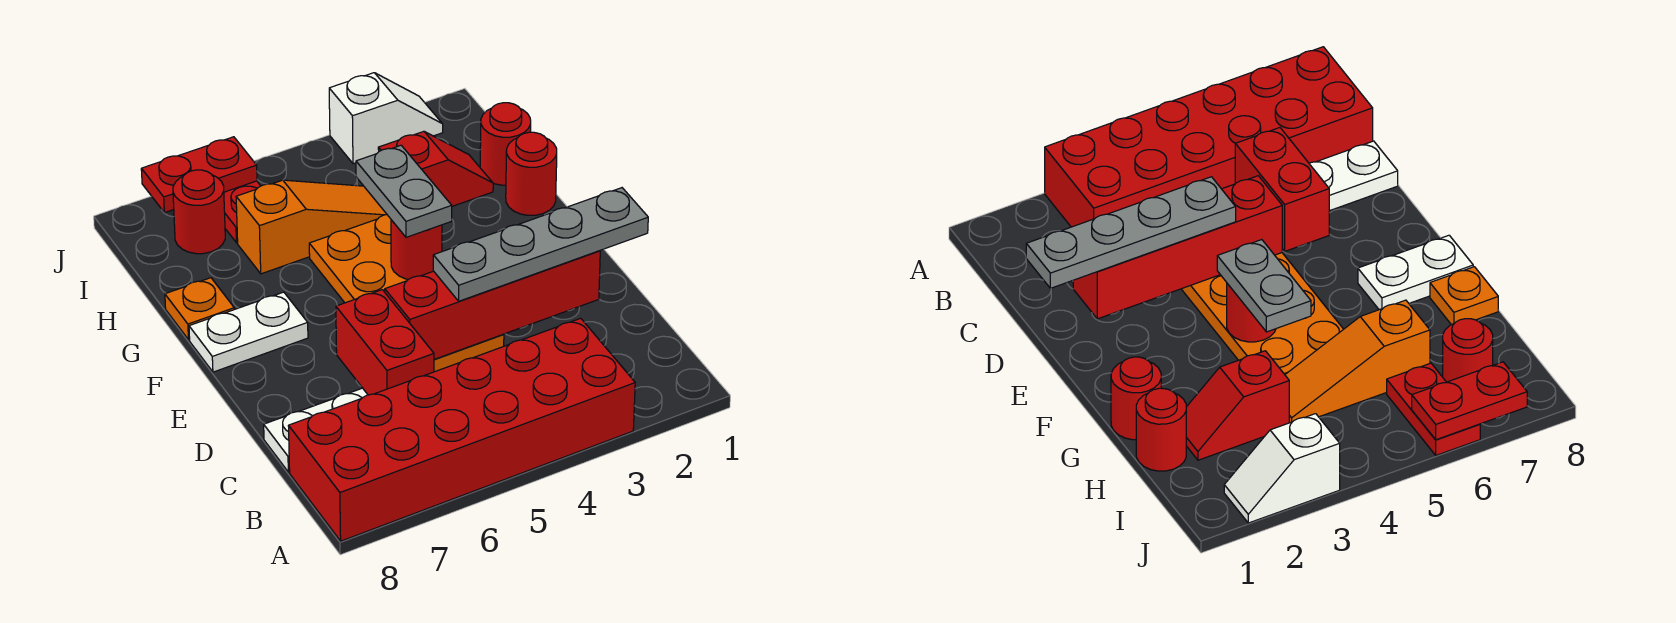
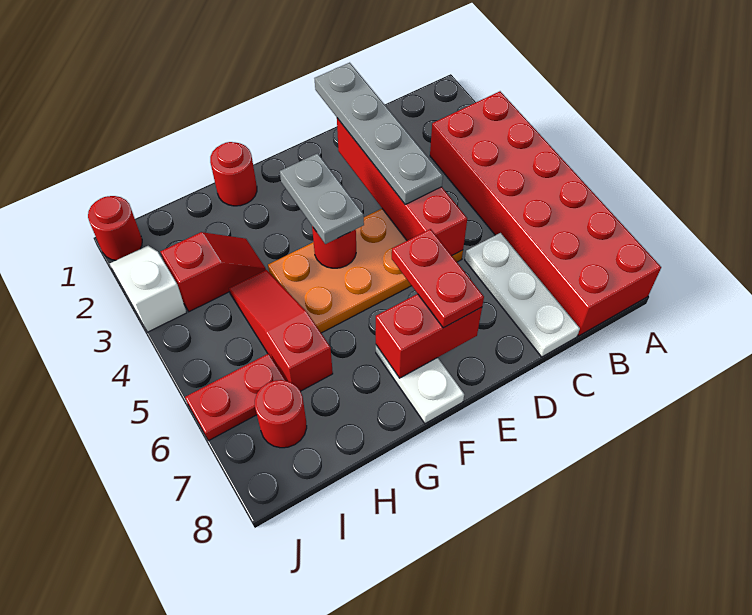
red brick C6:D6 level 2 -> red brick E7:F7 level 2
grey plate F4:G4 level 3 -> grey plate F3:F4 level 3
orange plate G8 level 1 -> none
red round brick H1 level 1 -> red round brick J1 level 1
red slope H2:H3 level 1 top 3 -> red slope H3:I3 level 1 top I
orange slope H4:H6 level 1 top 6 -> red slope H4:H6 level 1 top 6
red plate J6:J7 level 2 -> red plate E6:E7 level 3

